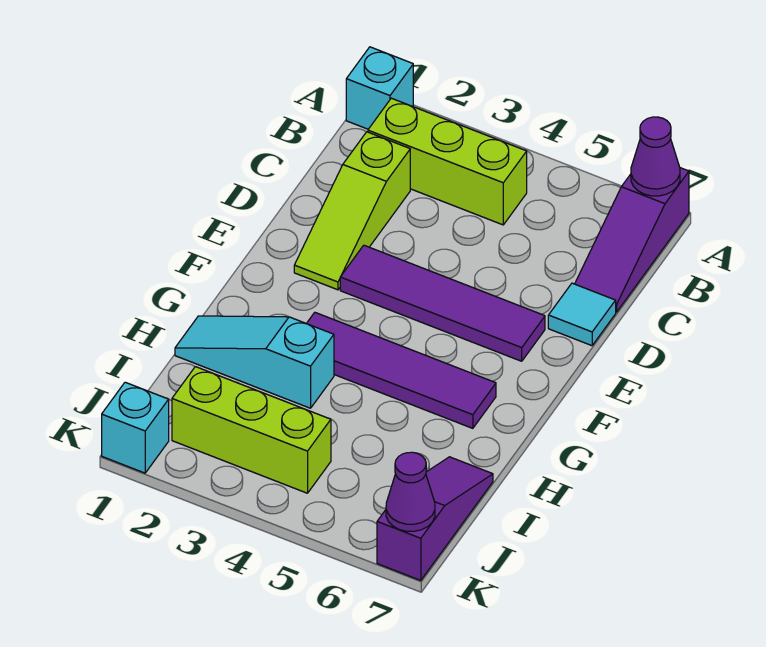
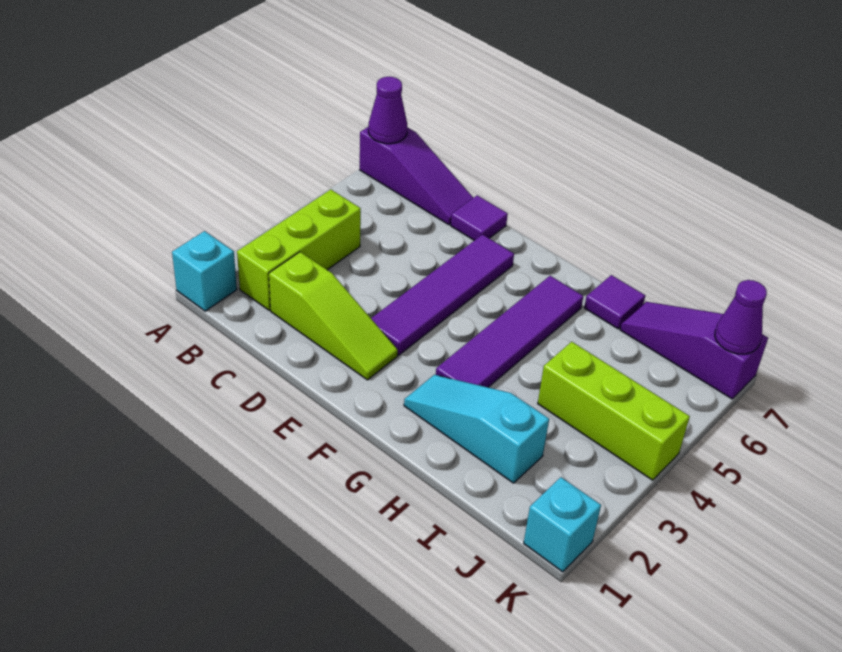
cyan tile D7 level 1 -> purple tile D7 level 1
cyan slope H1:H3 level 1 top 3 -> cyan slope G2:I2 level 1 top I
none -> purple tile H7 level 1
lime brick J2:J4 level 1 -> lime brick I4:K4 level 1

